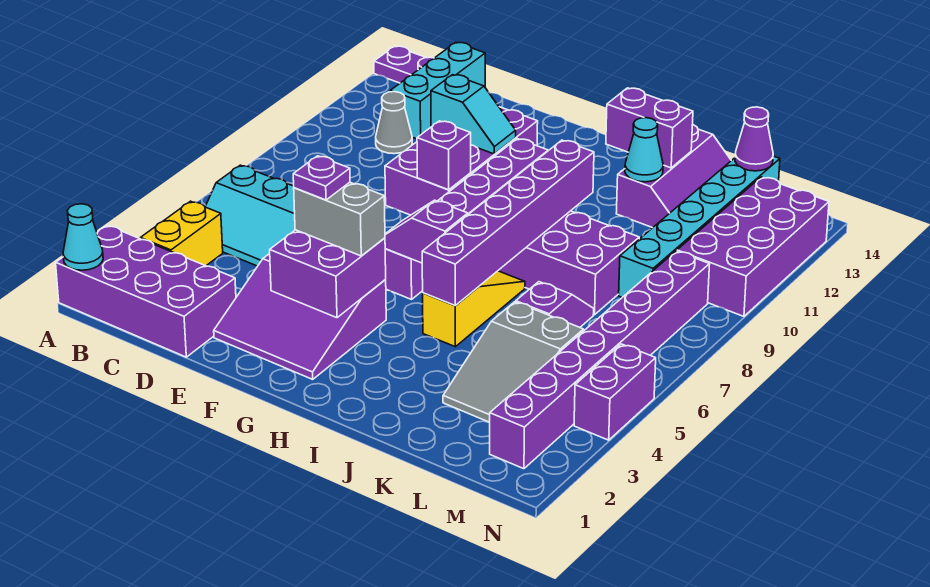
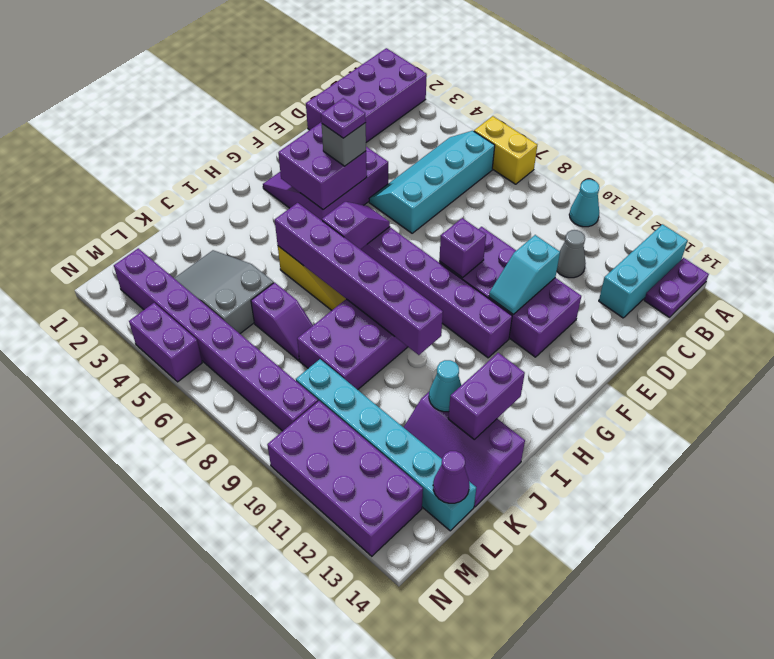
cyan cone A1 level 2 -> cyan cone A10 level 1
yellow brick B3:B4 level 1 -> yellow brick A6:A7 level 1
cyan brick C12:C14 level 1 -> cyan brick A13:C13 level 1
grey brick F4:G4 level 3 -> grey brick F4 level 3

